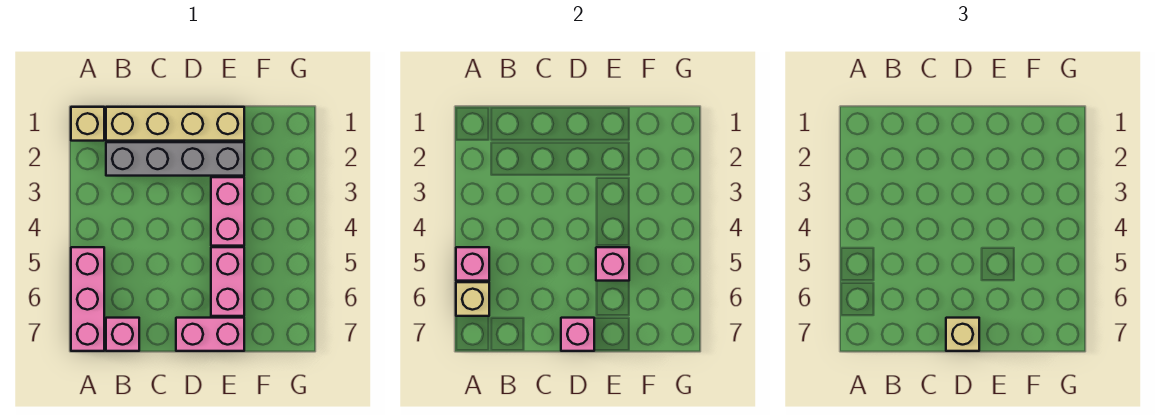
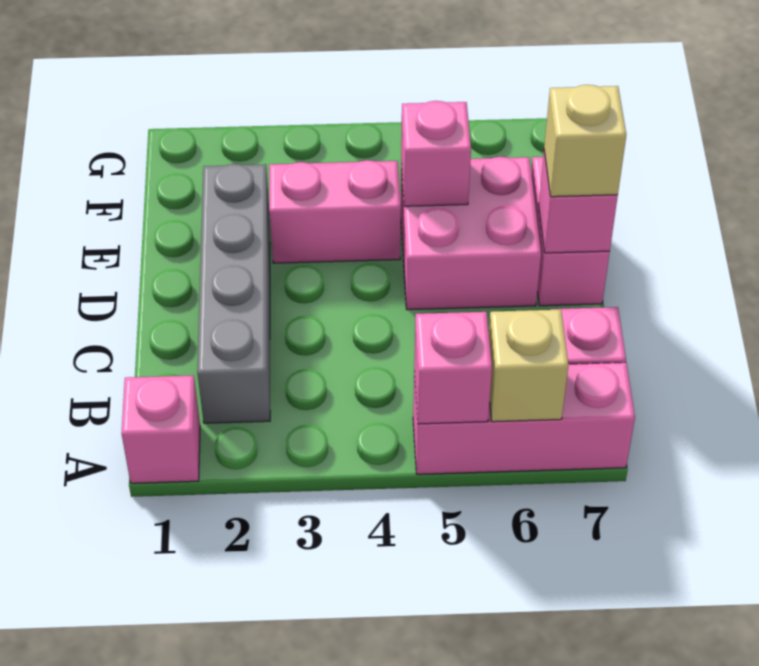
tan brick A1 level 1 -> pink brick A1 level 1
tan brick B1:E1 level 1 -> none
pink brick E5:E6 level 1 -> pink brick D5:E6 level 1

